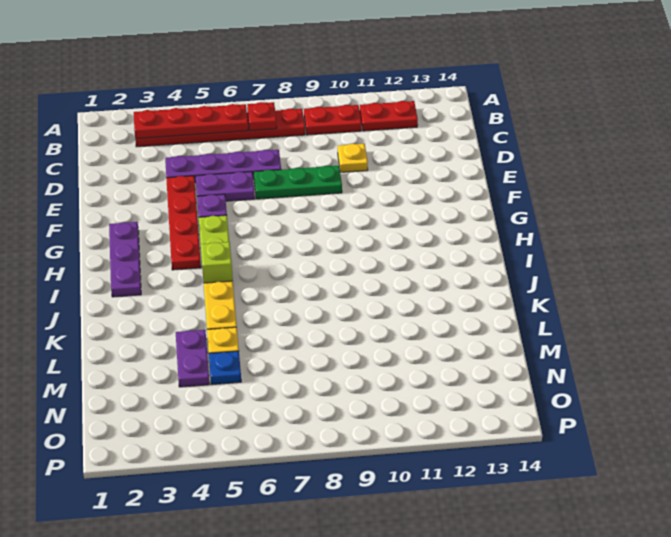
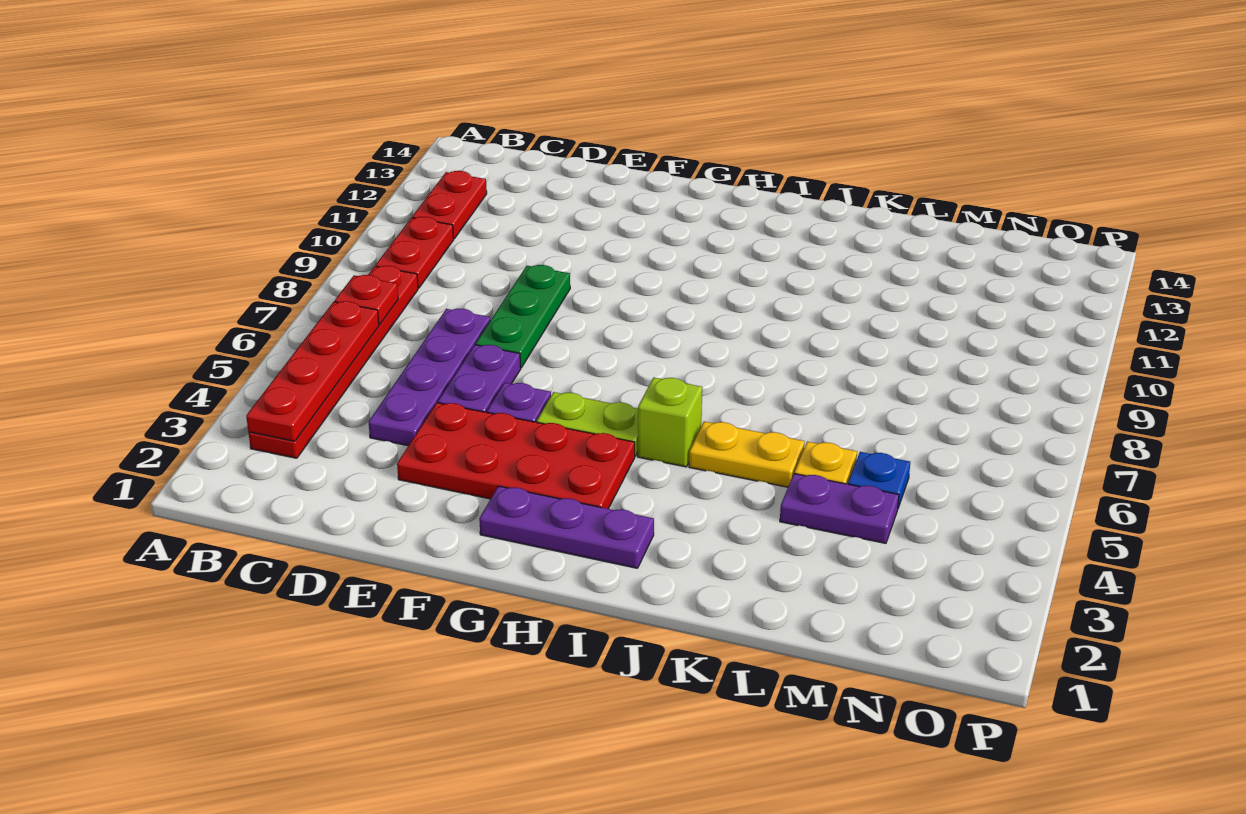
yellow plate D10 level 1 -> none
red plate E4:H4 level 1 -> red plate E3:H4 level 1

